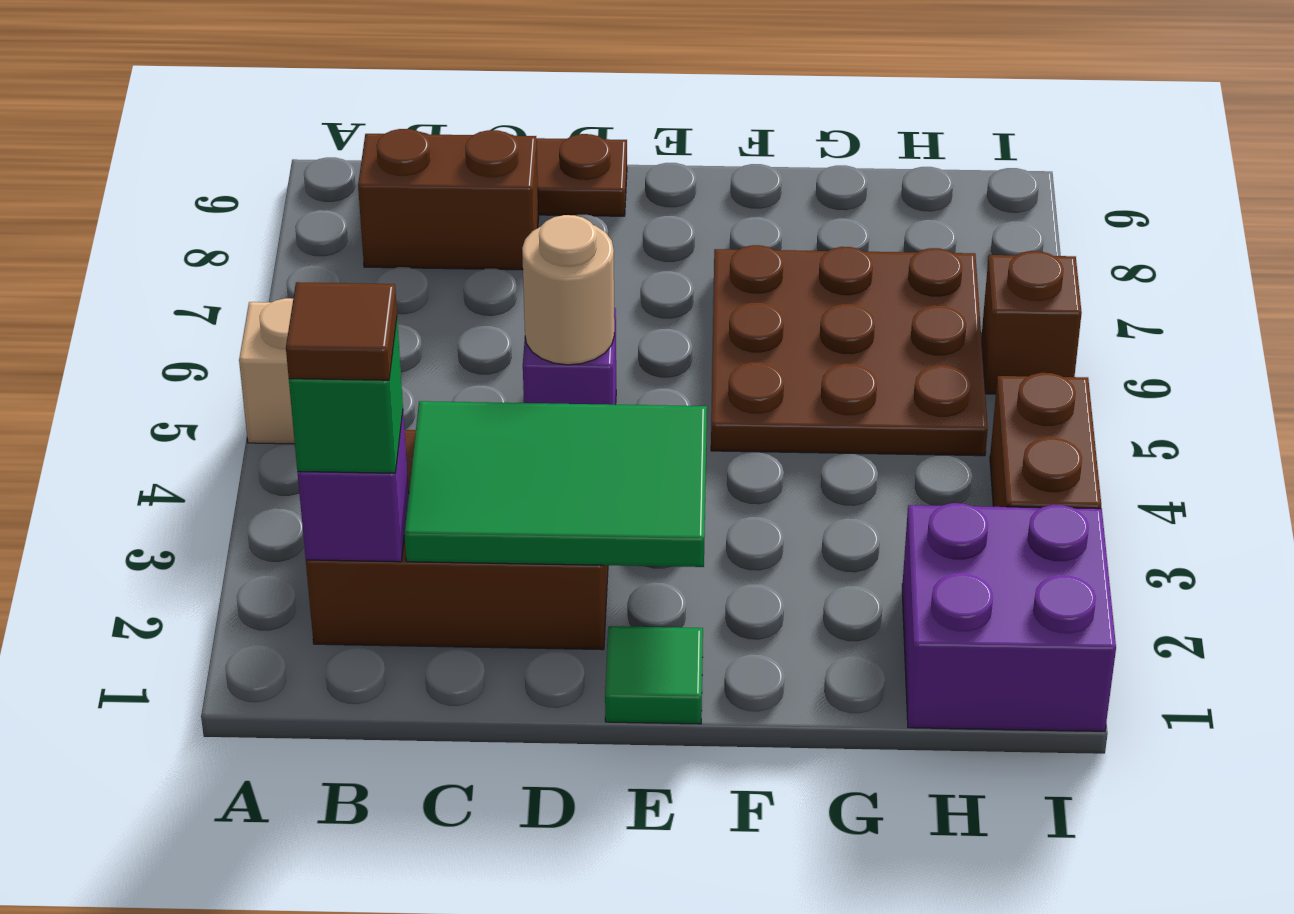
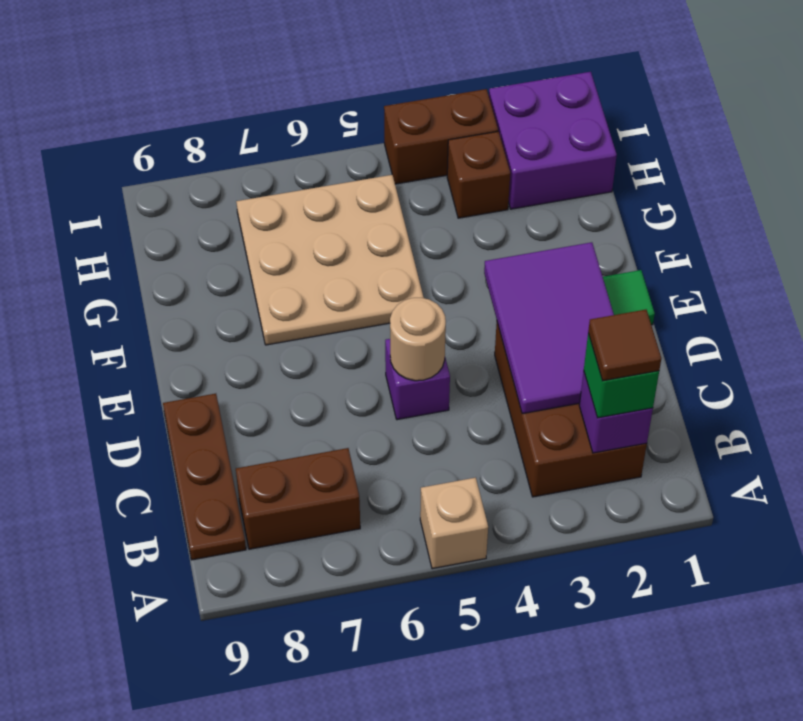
brown brick B8:C8 level 1 -> brown brick B7:B8 level 1
green tile C2:E3 level 2 -> purple tile C2:E3 level 2
brown plate F5:H7 level 1 -> tan plate F5:H7 level 1
brown brick I6 level 1 -> brown brick H3 level 1

